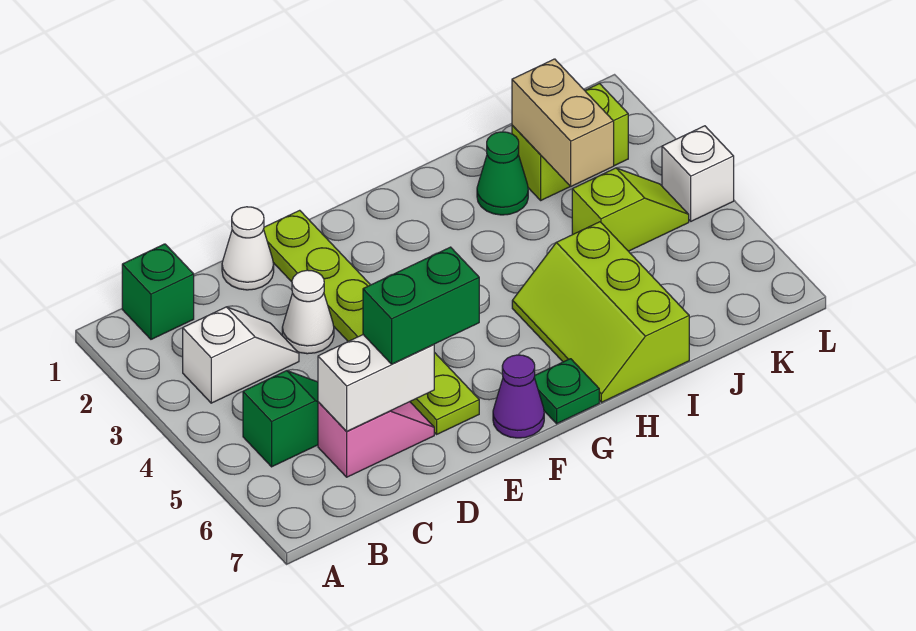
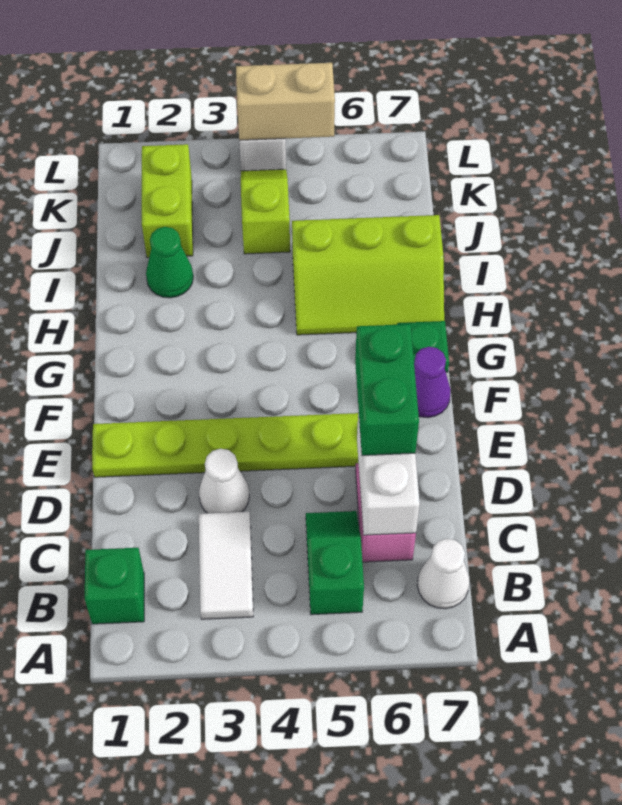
white slope B3:C3 level 1 top B -> white tile B3:C3 level 1
white cone D1 level 1 -> white cone B7 level 1
tan brick J2:J3 level 2 -> tan brick L4:L5 level 2

